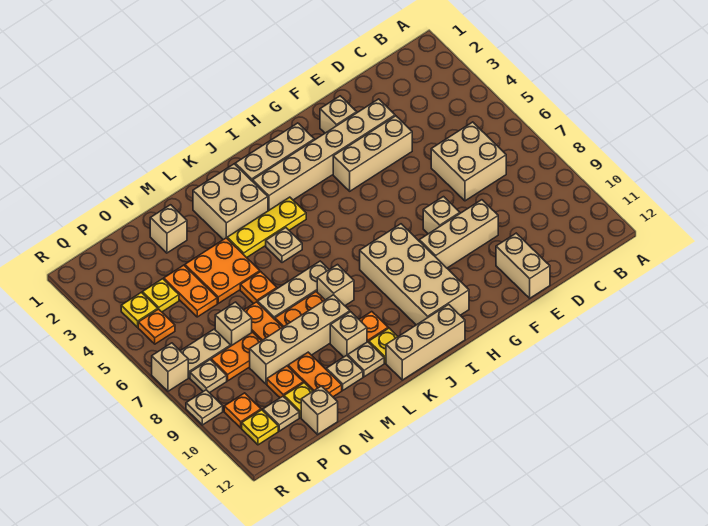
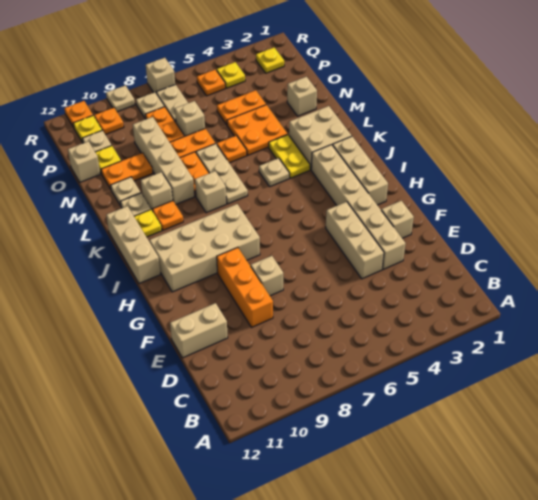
tan brick C6:D7 level 1 -> none
tan brick E9:G9 level 1 -> orange brick E9:G9 level 1
yellow plate J4:L4 level 1 -> yellow plate K4:L4 level 1
orange plate O10 level 1 -> orange plate R11 level 1
yellow plate P4 level 1 -> yellow plate Q2 level 1

